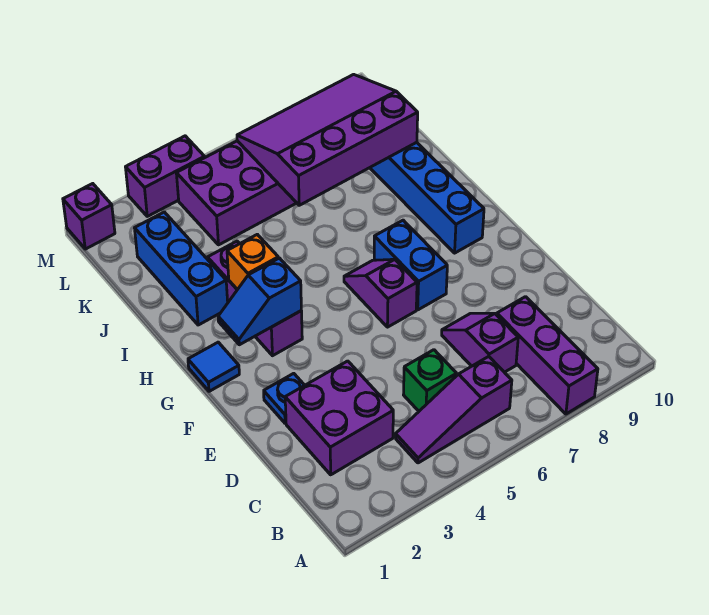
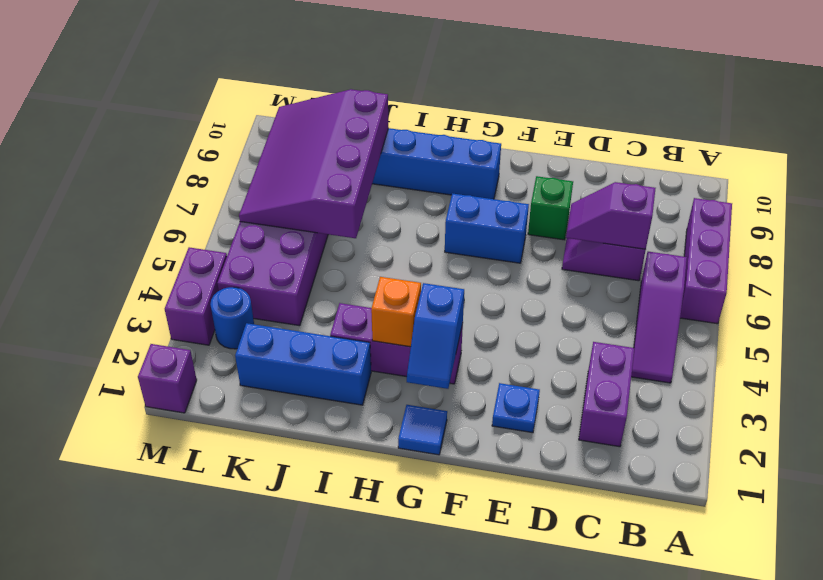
purple brick A8:C8 level 1 -> purple brick A6:A8 level 1
purple brick C2:D3 level 1 -> purple brick C2:C3 level 1
green brick C5 level 1 -> green brick E8 level 1
purple slope F6:G6 level 1 top F -> purple slope C7:D7 level 2 top C
none -> blue round brick L3 level 1

